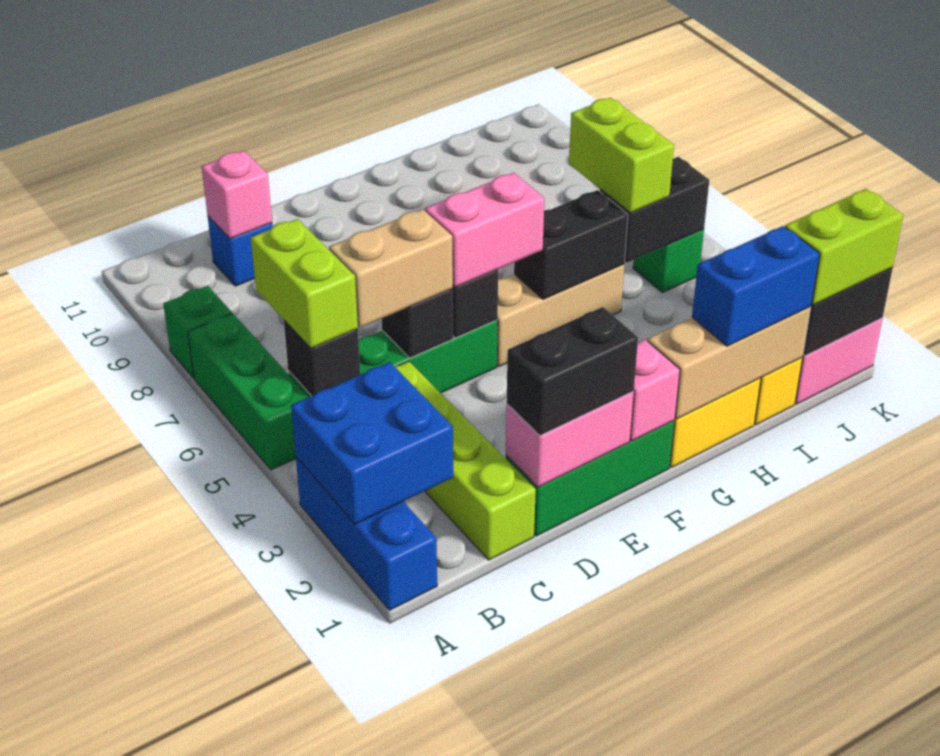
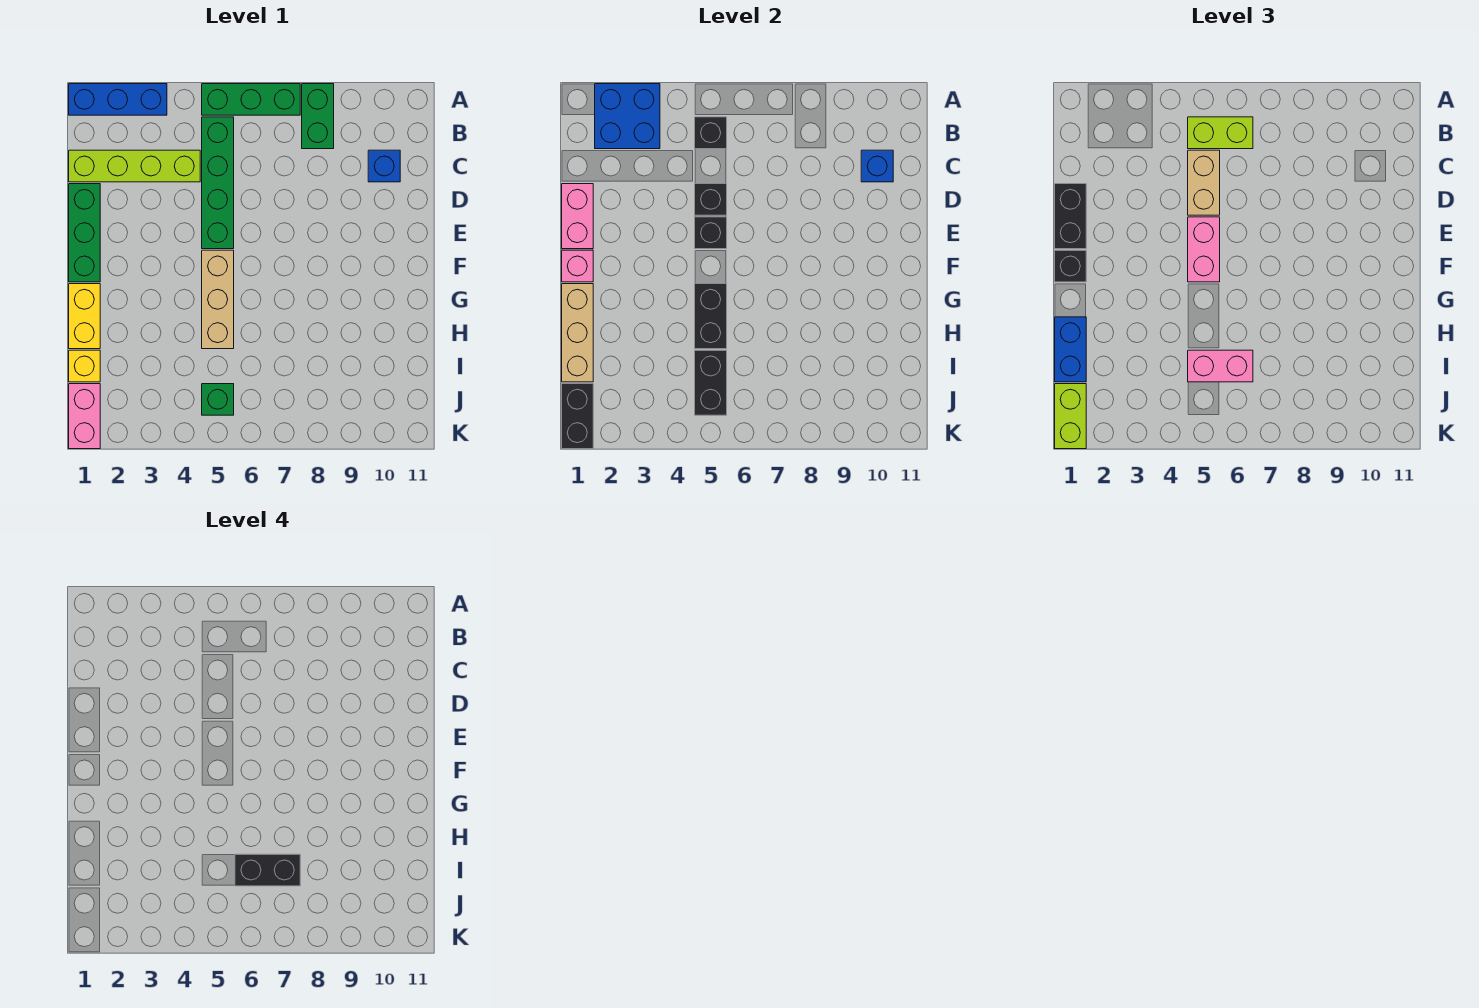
green brick A8 level 1 -> green brick A8:B8 level 1
pink brick C10 level 2 -> blue brick C10 level 2
none -> black brick F1 level 3
lime brick I5:I6 level 3 -> pink brick I5:I6 level 3
none -> black brick I6:I7 level 4

